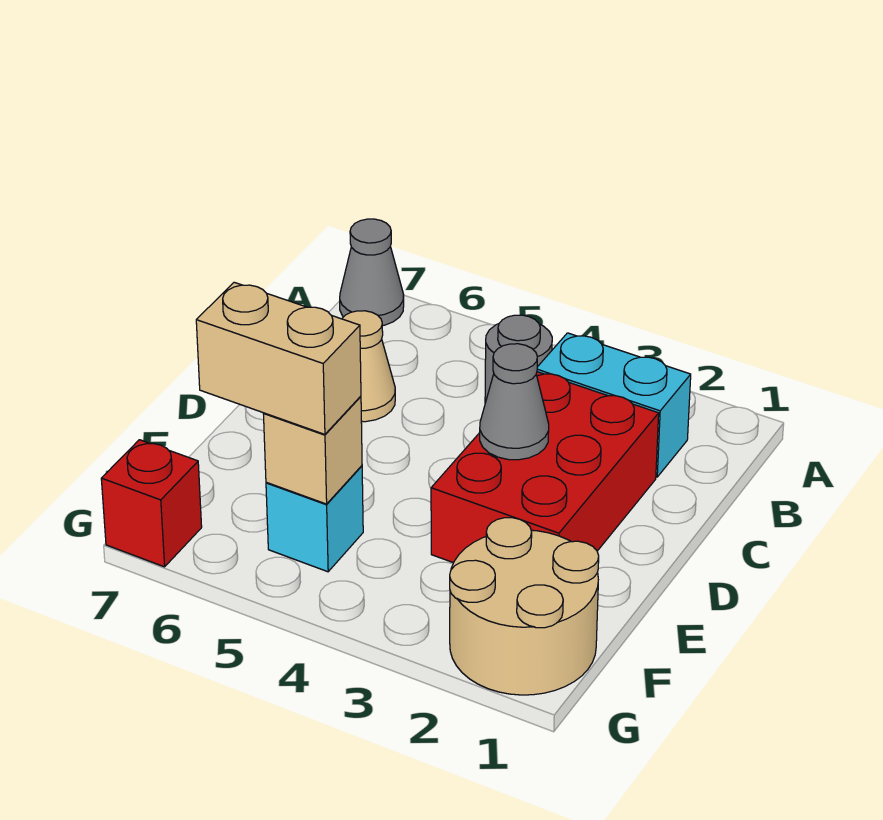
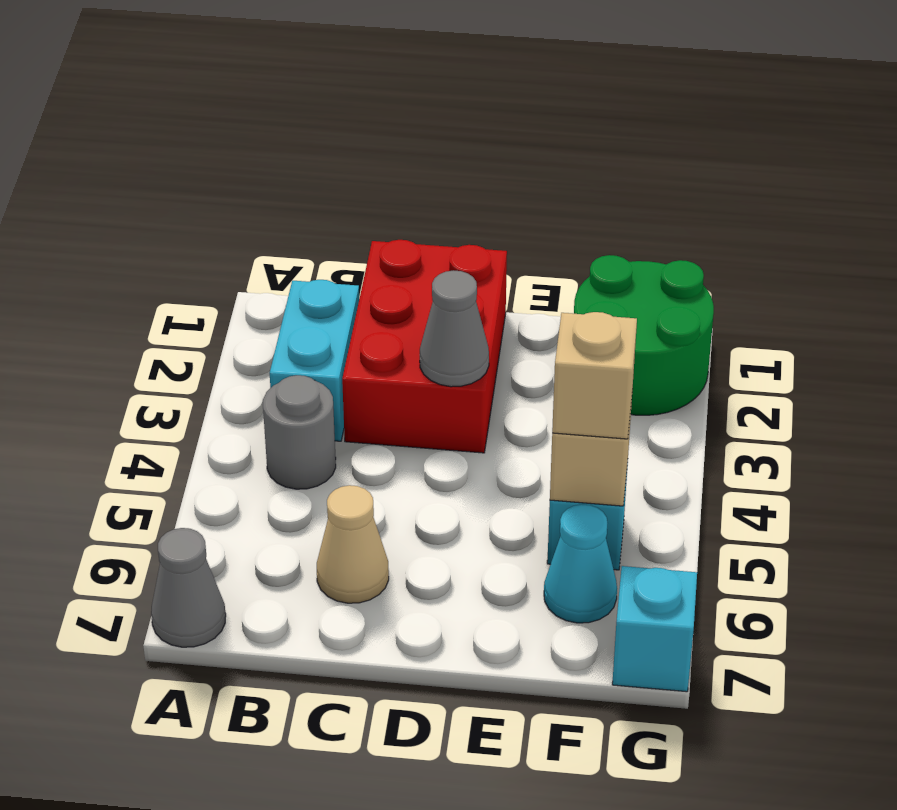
red brick C2:E3 level 1 -> red brick C1:D3 level 1
tan round brick F1:G2 level 1 -> green round brick F1:G2 level 1
tan brick F5:F6 level 3 -> tan brick F5 level 3
none -> cyan cone F6 level 1
red brick G7 level 1 -> cyan brick G7 level 1

